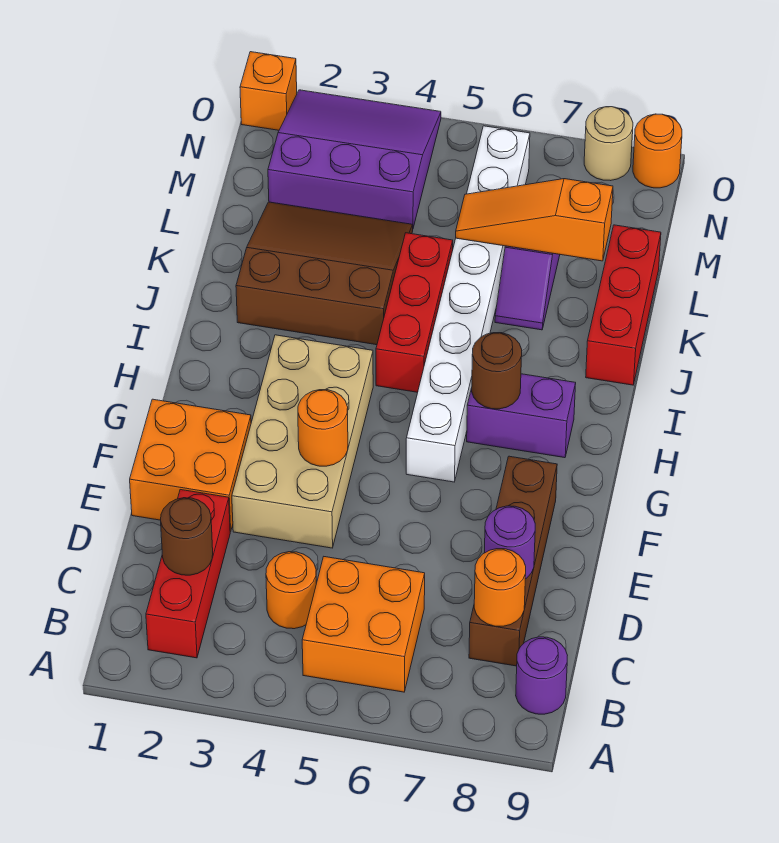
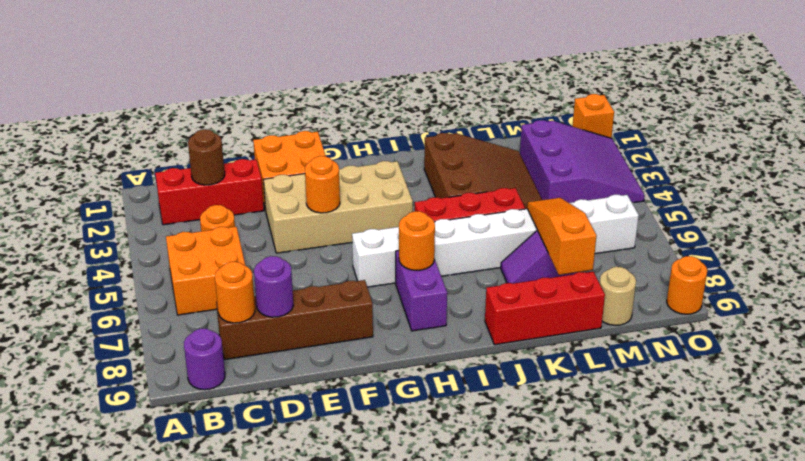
brown round brick H7 level 2 -> orange round brick H7 level 2
tan round brick O8 level 1 -> tan round brick M9 level 1

